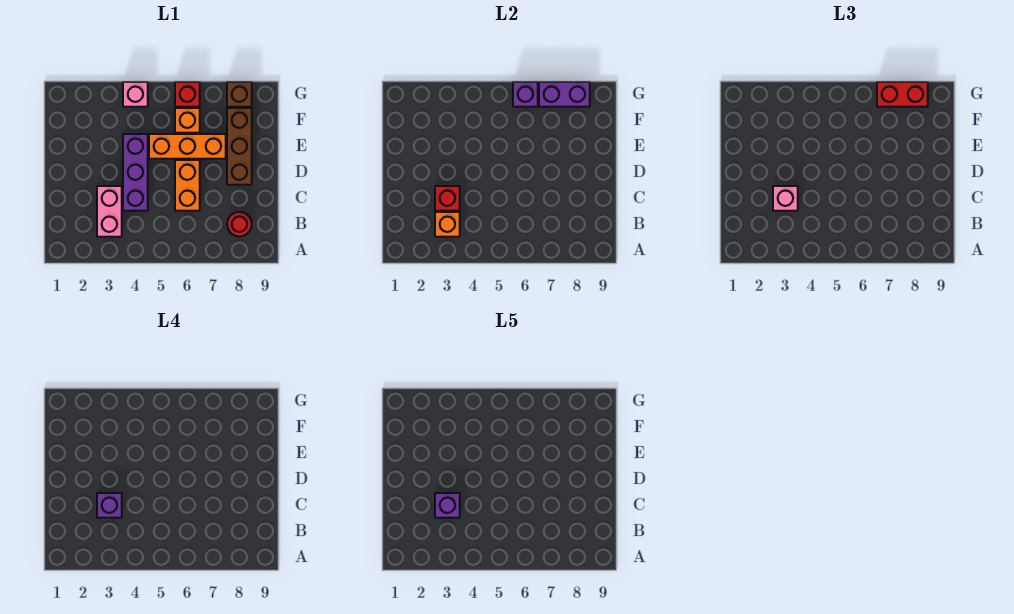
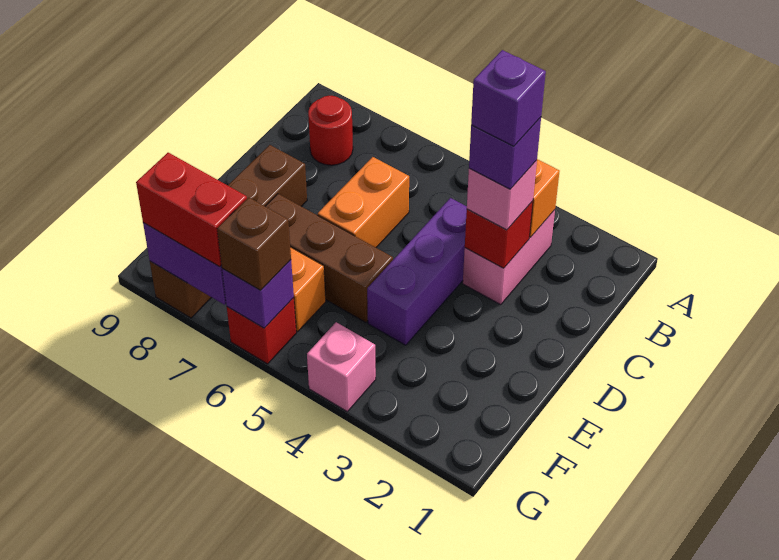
orange brick E5:E7 level 1 -> brown brick E5:E7 level 1
none -> brown brick G6 level 3

